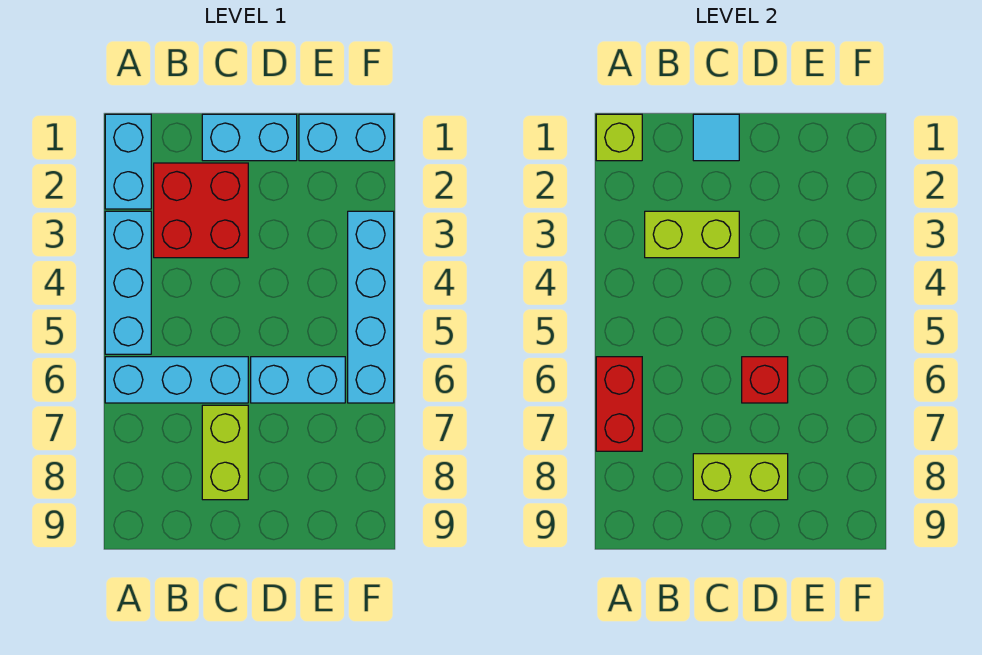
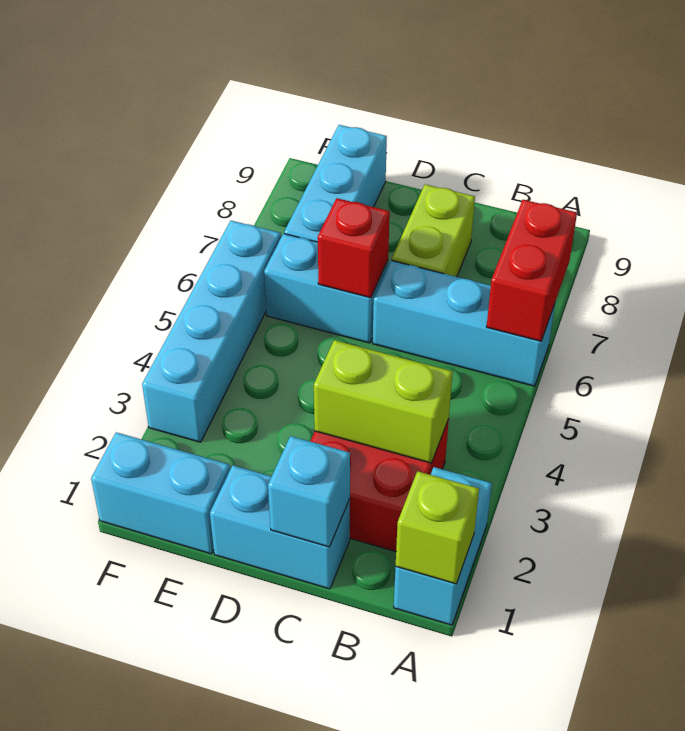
cyan brick A3:A5 level 1 -> cyan brick E7:E9 level 1
cyan tile C1 level 2 -> cyan brick C1 level 2
lime brick C8:D8 level 2 -> none

